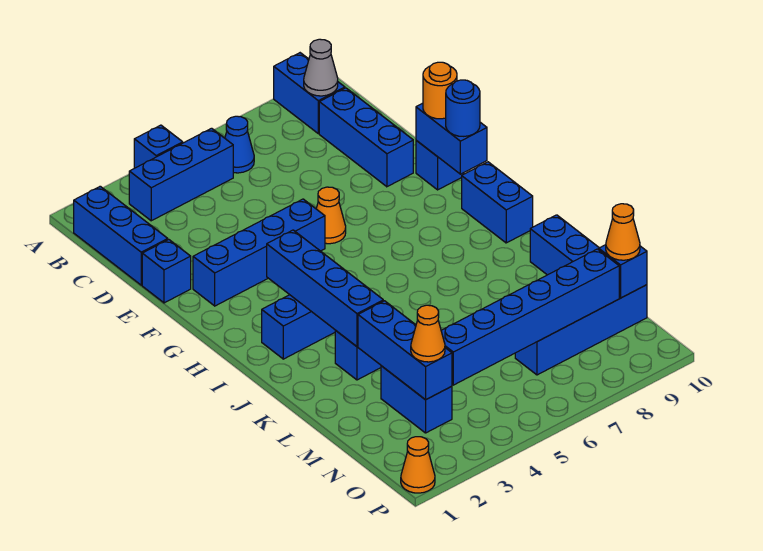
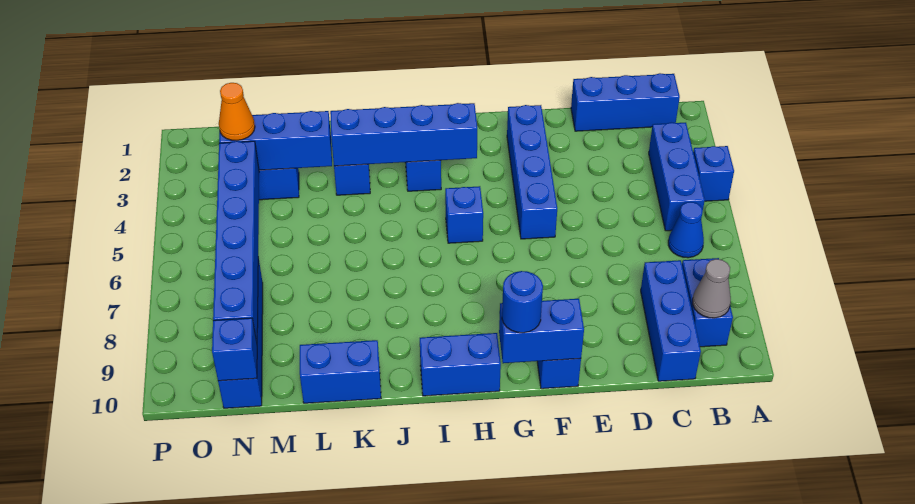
blue brick A9:B9 level 1 -> blue brick B8:B9 level 1
blue brick C9:E9 level 1 -> blue brick C8:C10 level 1
blue brick E1 level 1 -> blue brick H5 level 1
orange cone F6 level 1 -> none
orange round brick F10 level 3 -> none
orange cone N10 level 3 -> none
orange cone P1 level 1 -> none

